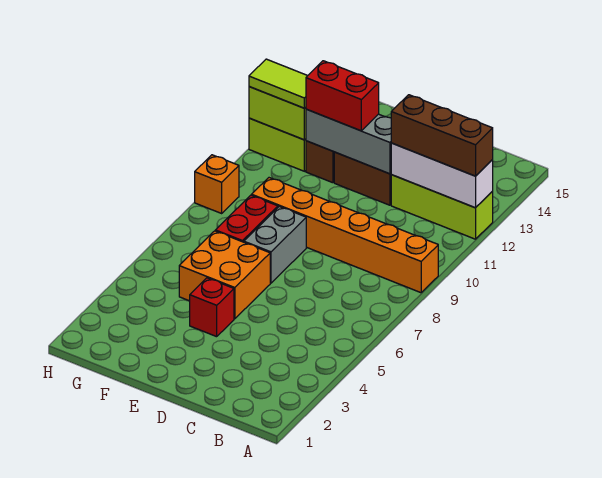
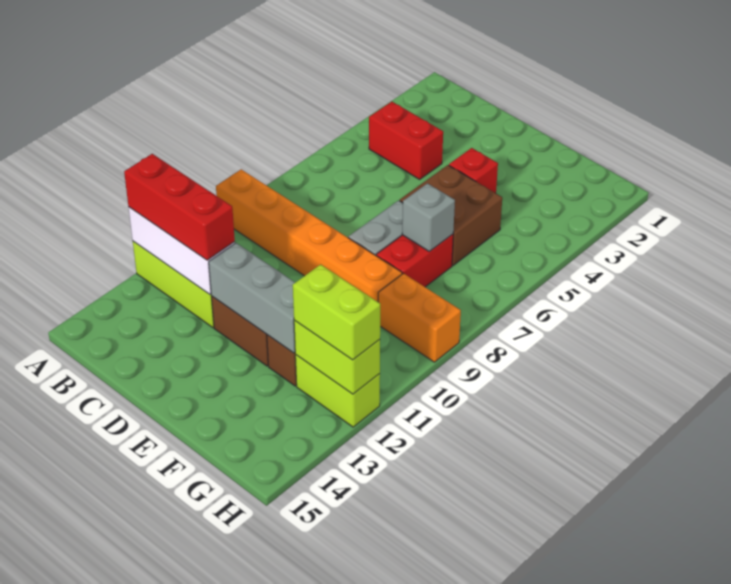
brown brick A12:C12 level 3 -> red brick A12:C12 level 3
orange brick E5:F6 level 1 -> brown brick E5:F6 level 1
red brick E12:F12 level 3 -> red brick B4:C4 level 1
none -> grey brick F7 level 2
lime tile G12:H12 level 3 -> lime brick G12:H12 level 3
orange brick H9 level 1 -> orange brick G9:H9 level 1

